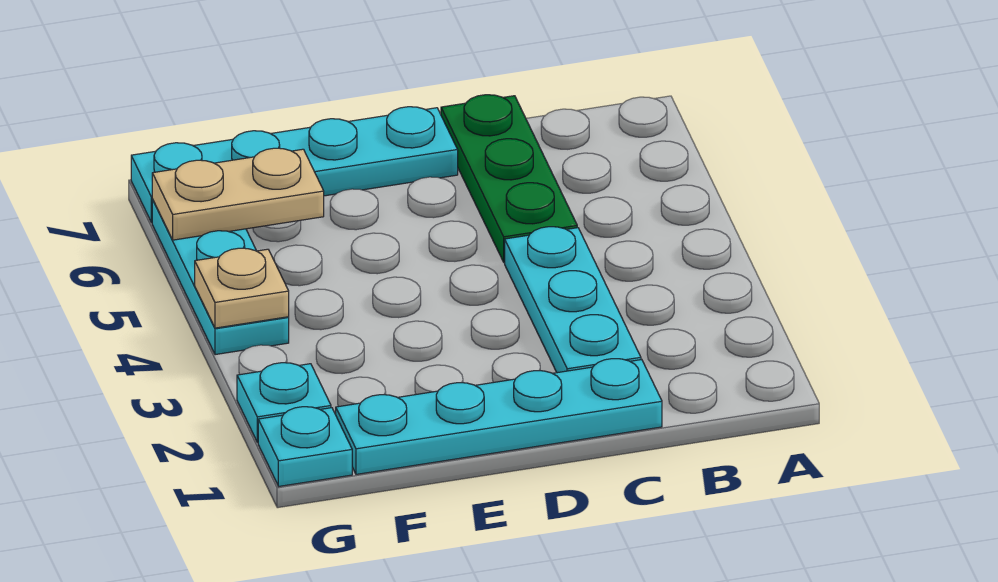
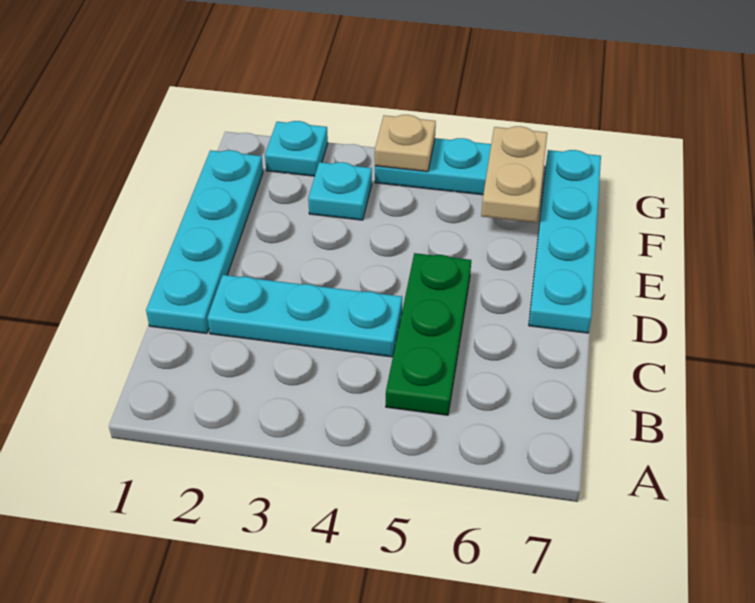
green plate C5:C7 level 1 -> green plate B5:D5 level 1
cyan plate G1 level 1 -> cyan plate F3 level 1

